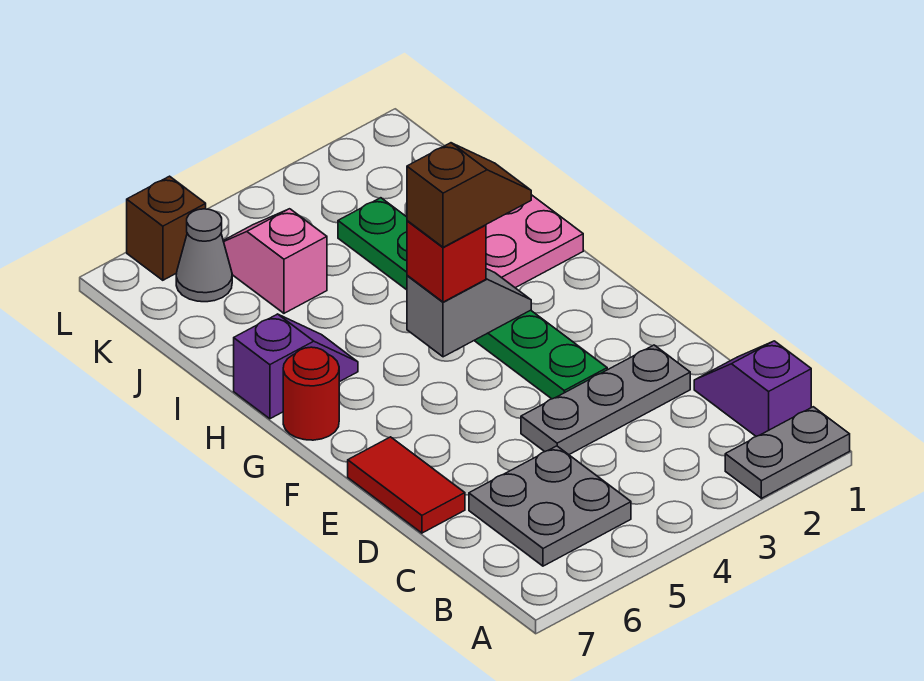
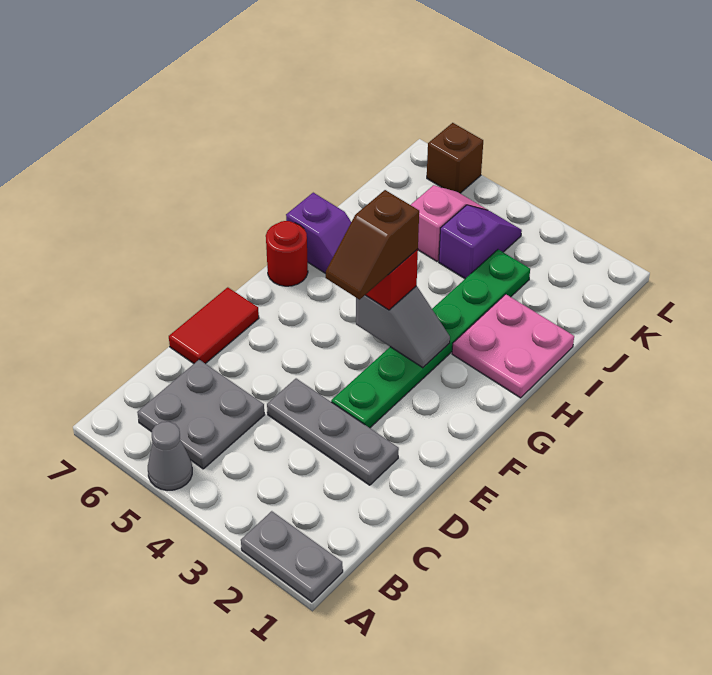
purple slope B1:C1 level 1 top B -> purple slope J4:K4 level 1 top J
brown slope G3:G4 level 4 top 4 -> brown slope F4:G4 level 4 top G
grey cone K6 level 1 -> grey cone A5 level 1

